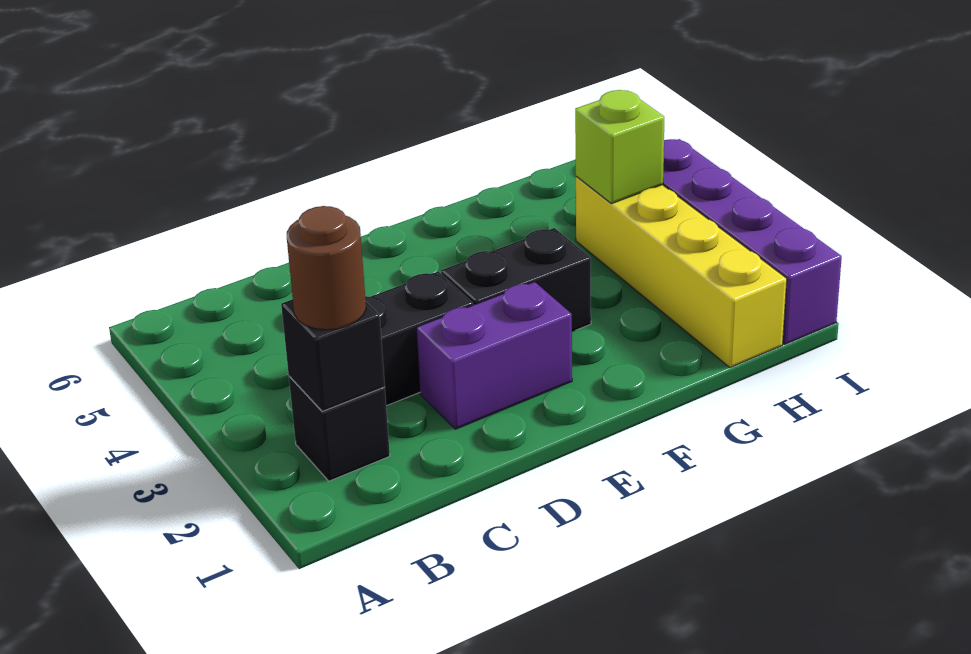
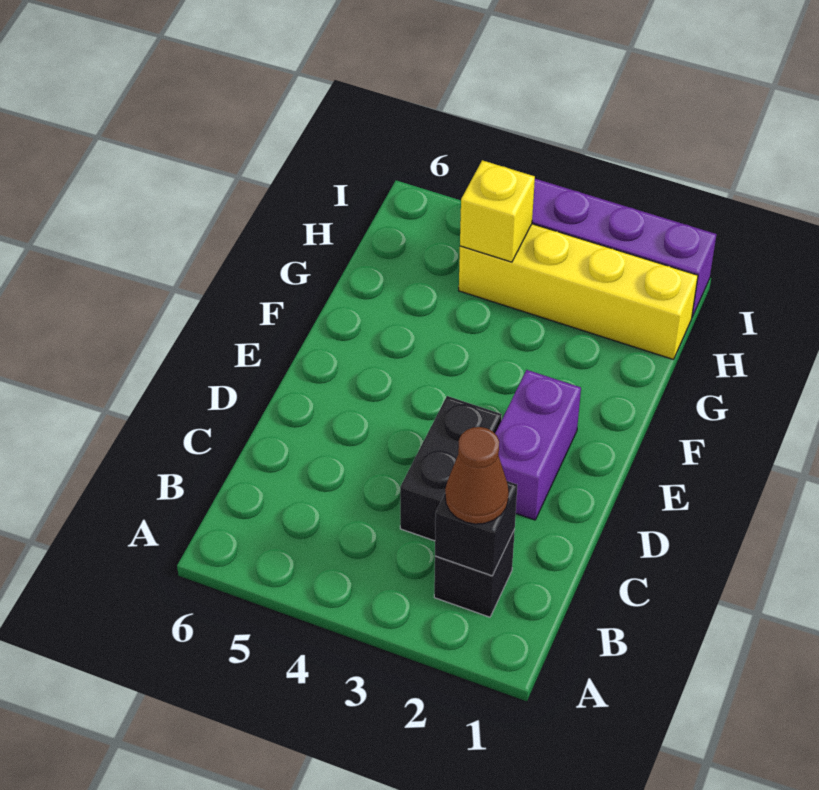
brown round brick B2 level 3 -> brown cone B2 level 3
black brick E3:F3 level 1 -> none
lime brick H4 level 2 -> yellow brick H4 level 2

